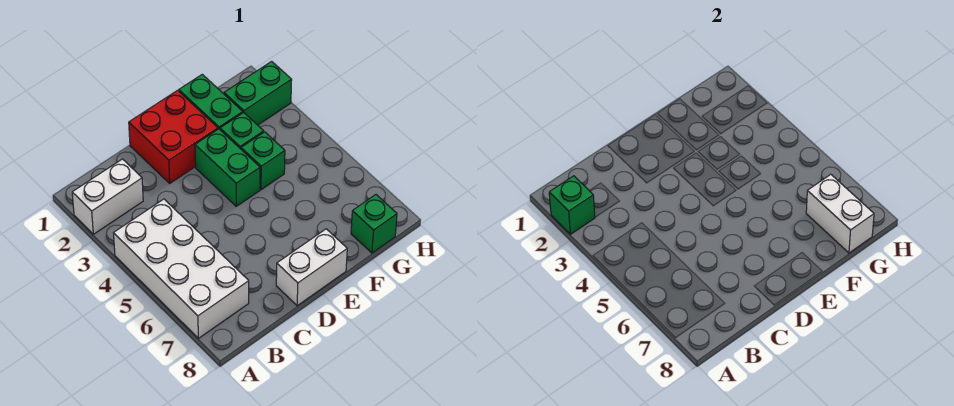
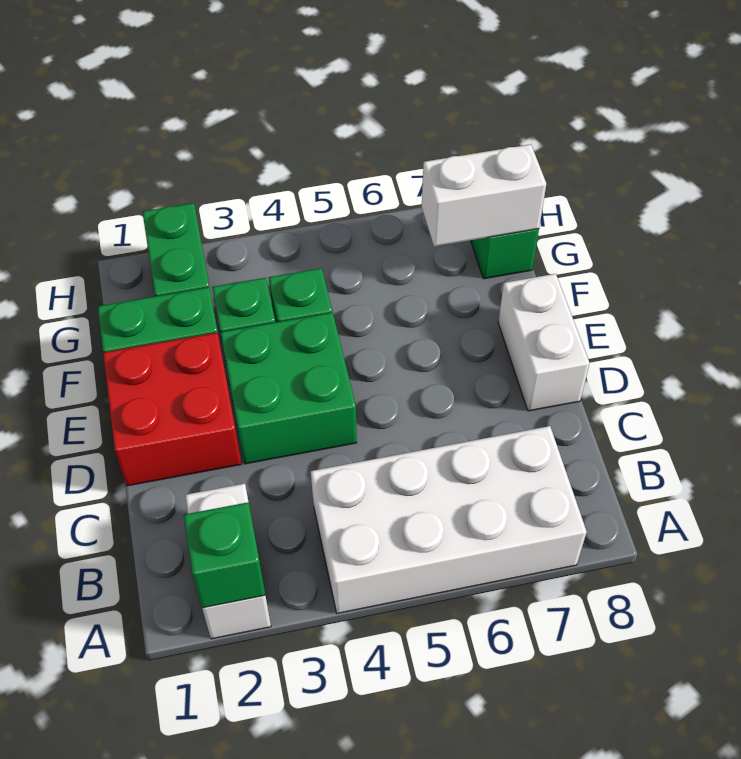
green brick E3:E4 level 1 -> green brick D3:E4 level 1

